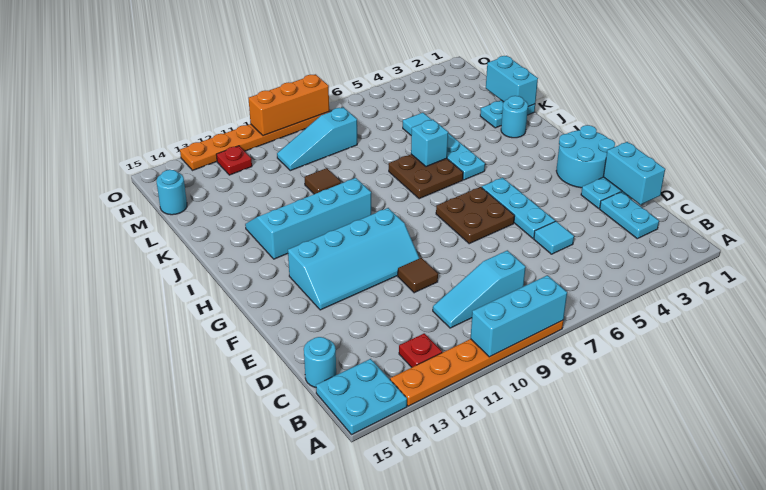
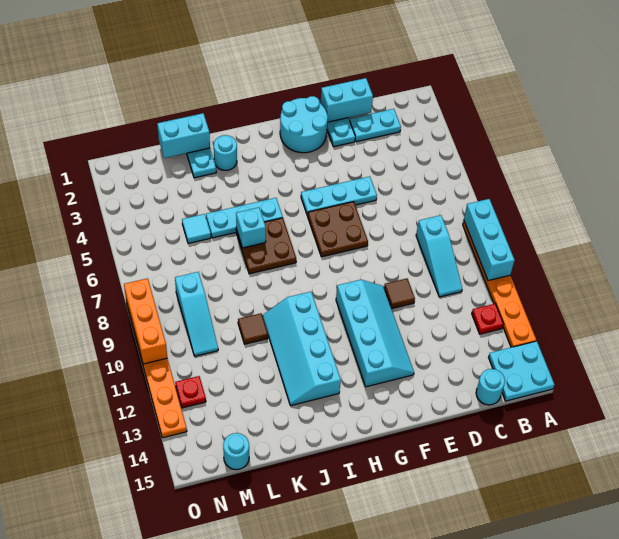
cyan tile D5 level 1 -> none

